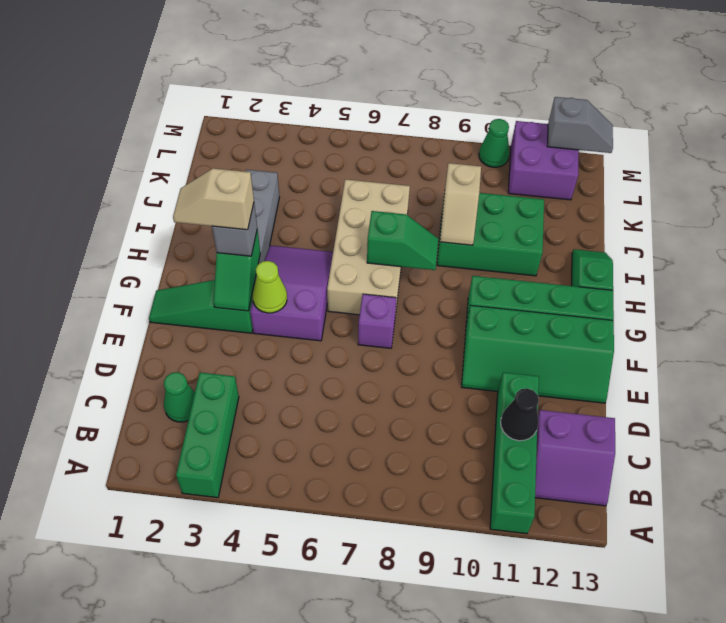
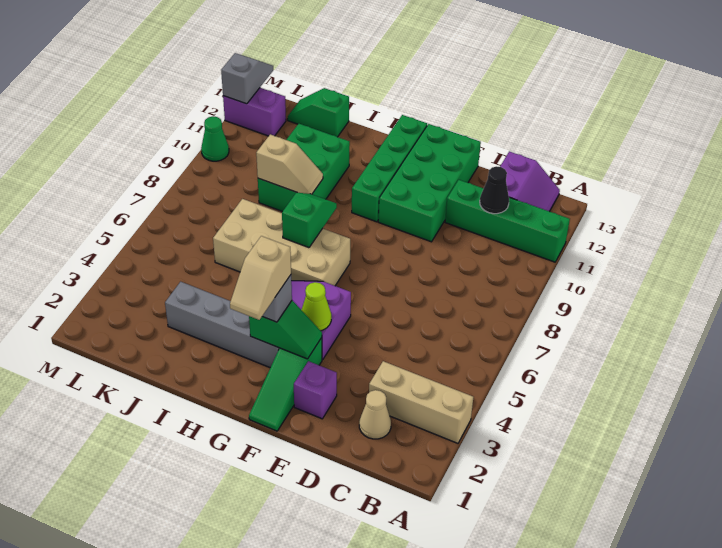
green brick A3:C3 level 1 -> tan brick A3:C3 level 1
green cone C2 level 1 -> tan cone C2 level 1
green slope E10:F13 level 1 top F -> green brick E10:F13 level 1
purple brick F7 level 1 -> purple brick E2 level 1
green slope H13:I13 level 1 top H -> green slope J13:K13 level 1 top J
purple brick L11:M12 level 1 -> purple brick L12:M12 level 1

